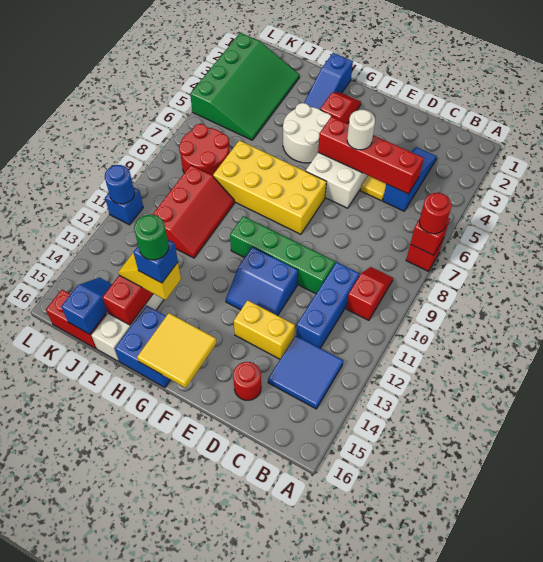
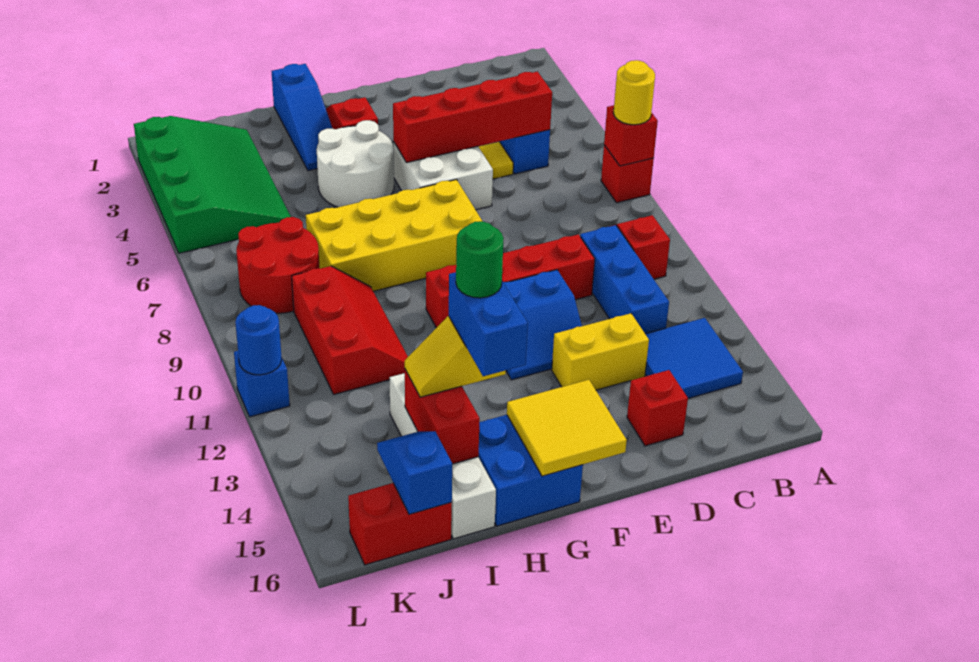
red round brick A7 level 3 -> yellow round brick A7 level 3
green brick D10:G10 level 1 -> red brick D10:G10 level 1
red round brick D15 level 1 -> red brick D15 level 1
white round brick E5 level 3 -> none
blue brick H14 level 4 -> blue brick H14:H15 level 4

